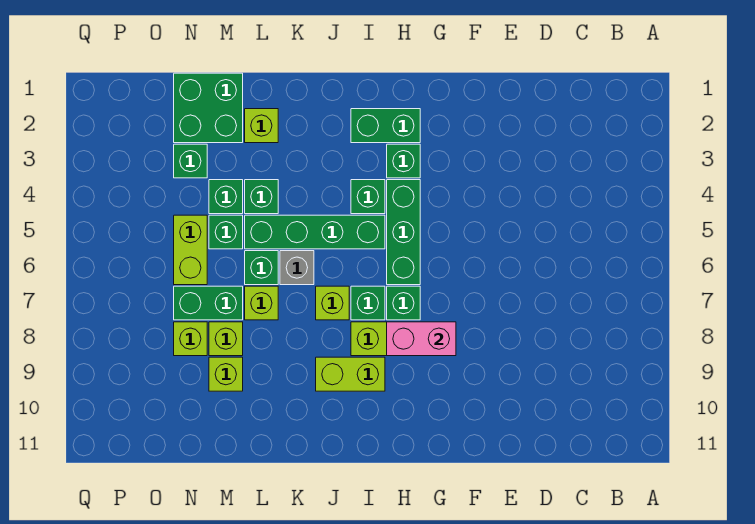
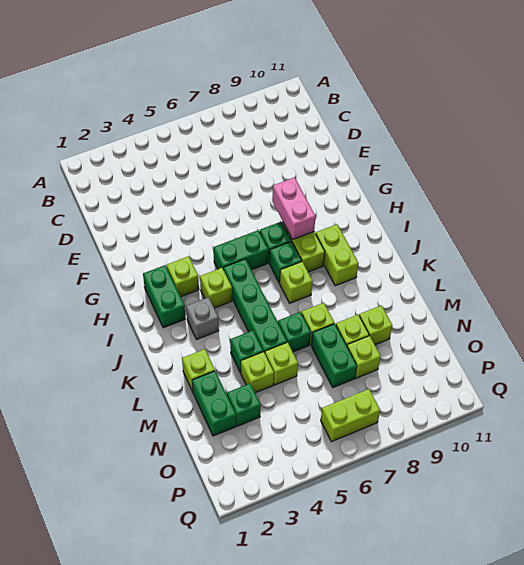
green brick H3 level 1 -> lime brick H3 level 1
green brick H4:H6 level 1 -> green brick H5:H6 level 1
green brick I4 level 1 -> lime brick I4 level 1
grey brick K6 level 1 -> grey brick J3 level 1
green brick M1:N2 level 1 -> green brick M2:N2 level 1
green brick M4 level 1 -> lime brick M4 level 1
green brick M5 level 1 -> lime brick M5 level 1
lime brick N5:N6 level 1 -> lime brick P6:P7 level 1

